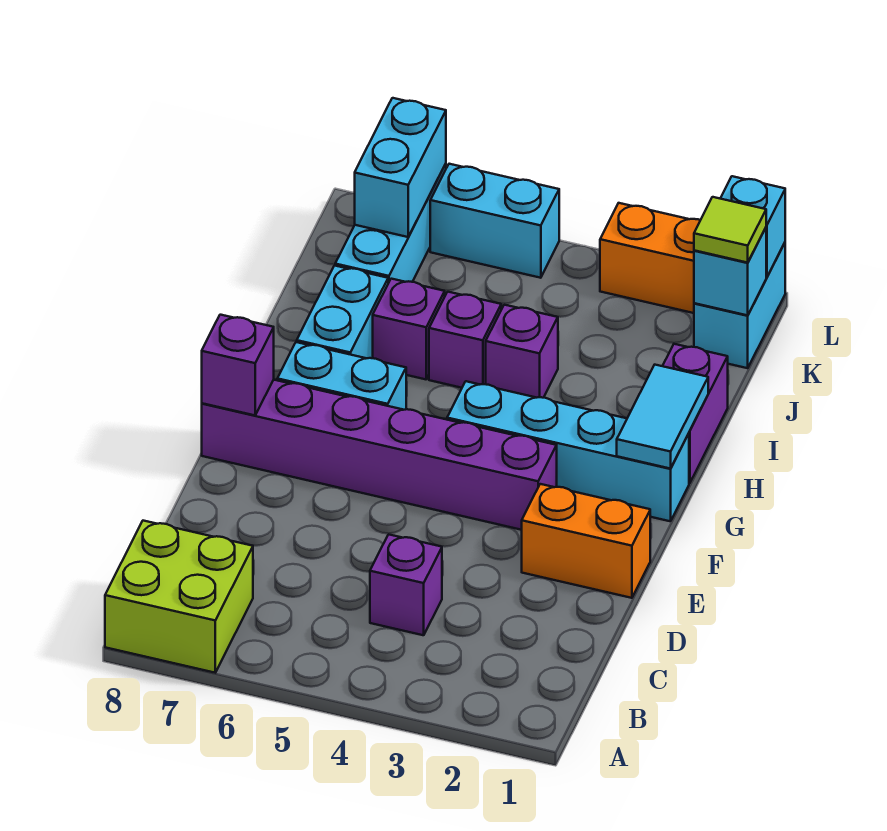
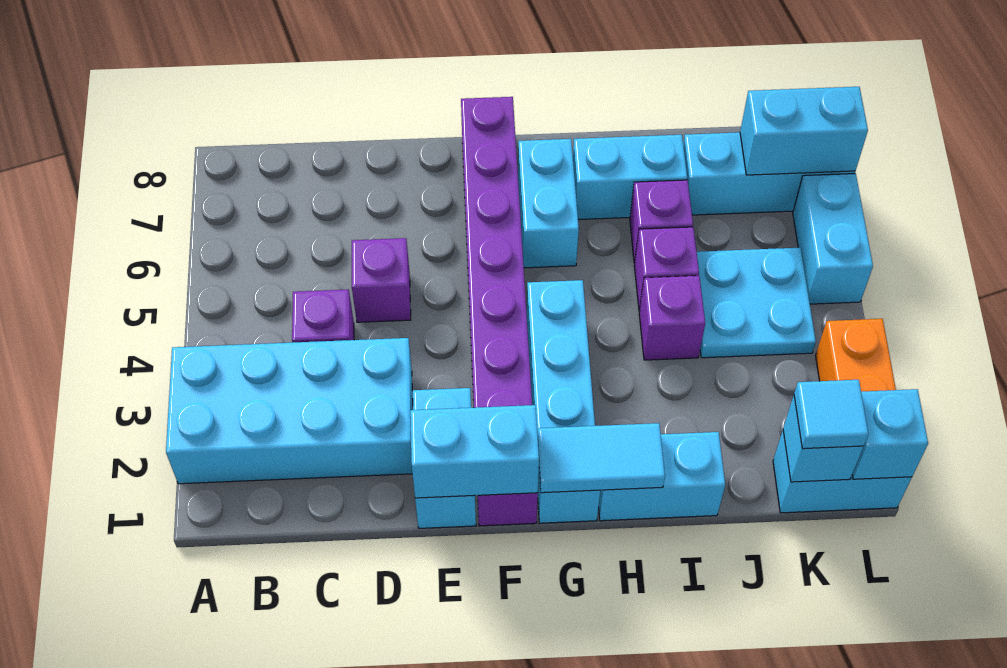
none -> cyan brick A2:D3 level 1
lime brick A7:B8 level 1 -> none
orange brick E1:E2 level 1 -> cyan brick E1:E2 level 1
none -> cyan brick E1:F1 level 2
purple brick F3:F8 level 1 -> purple brick F1:F8 level 1
purple brick F8 level 2 -> purple brick D5 level 1
purple brick H1:I1 level 1 -> cyan brick H1:I1 level 1
none -> cyan plate J4:K5 level 1
lime tile K1 level 3 -> cyan tile K1 level 3

